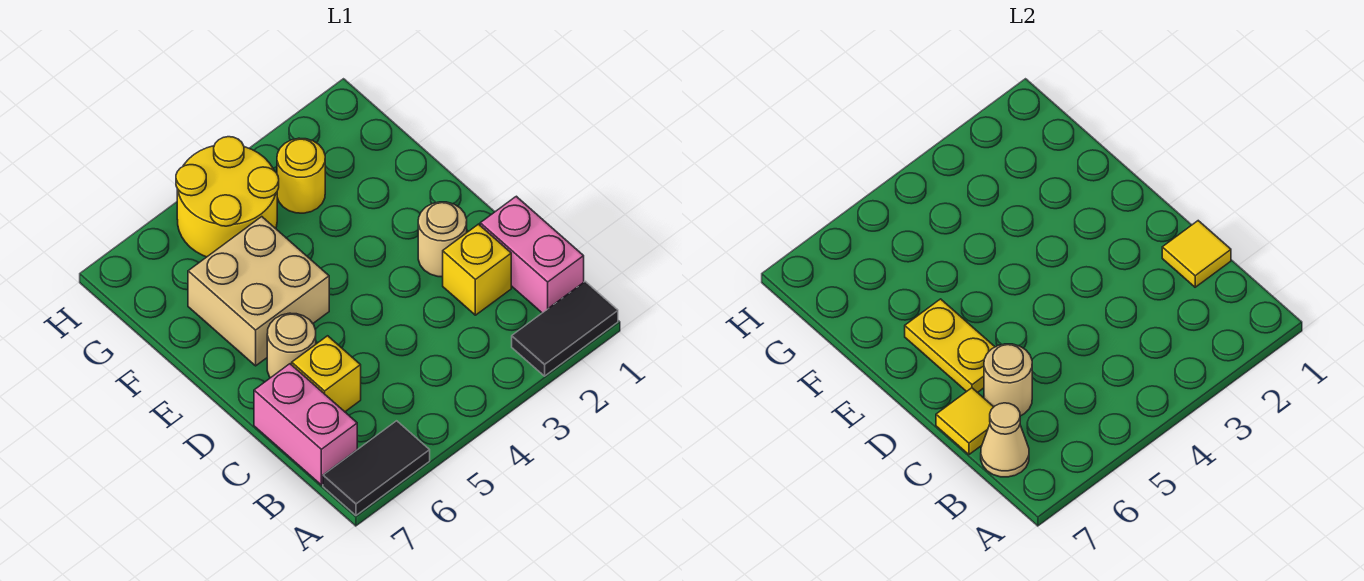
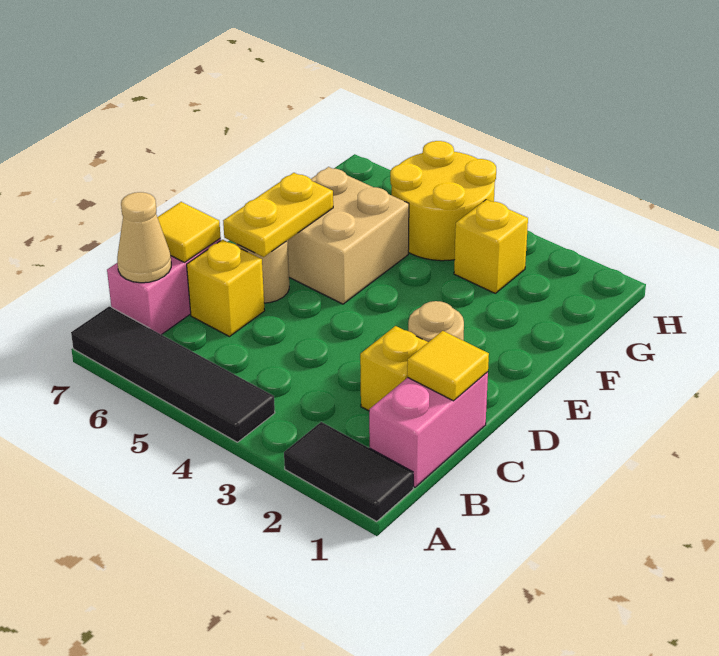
black tile A6:A7 level 1 -> black tile A4:A7 level 1
tan round brick C6 level 2 -> none
yellow round brick G3 level 1 -> yellow brick G3 level 1

